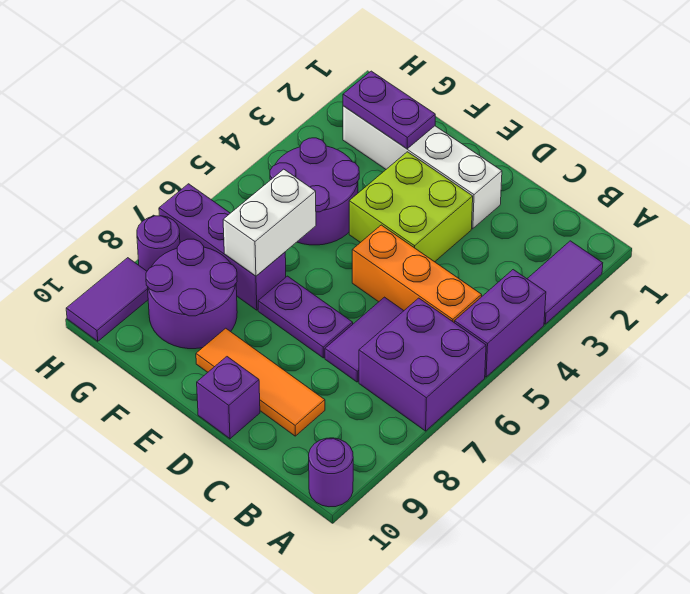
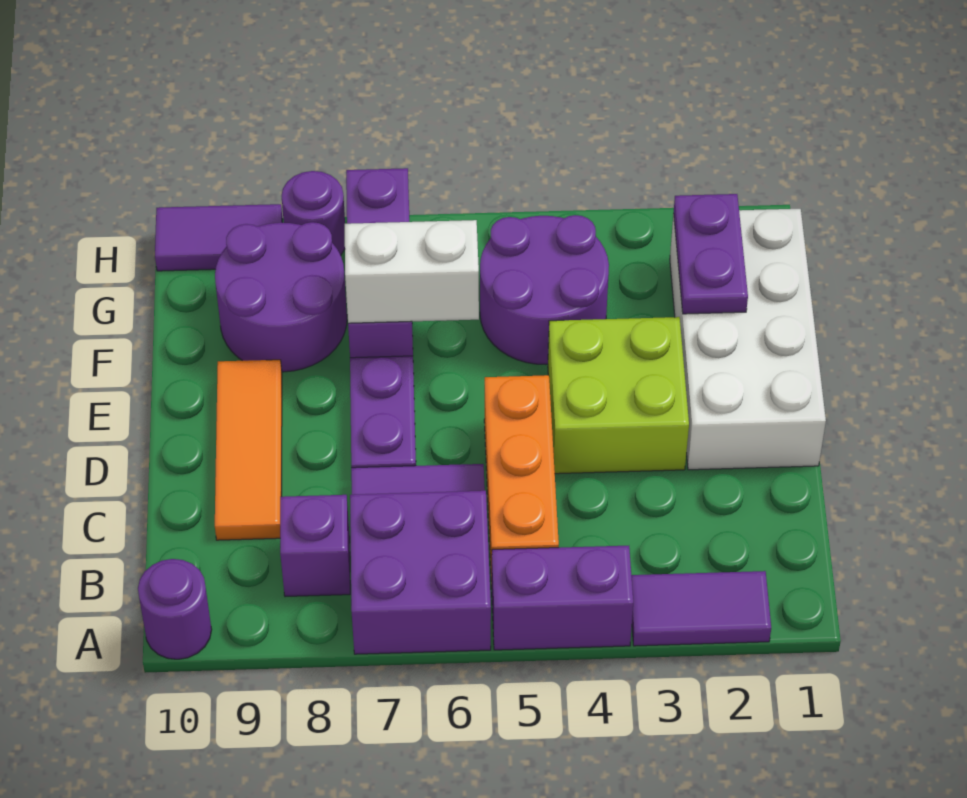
white brick D2:G2 level 1 -> white brick D1:G2 level 1
purple brick D10 level 1 -> purple brick B8 level 1

